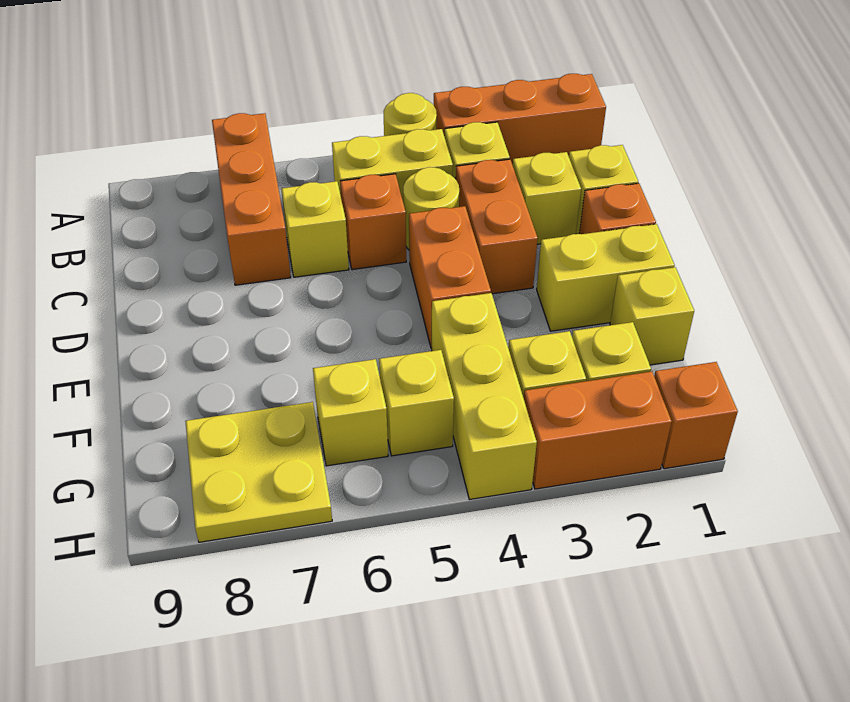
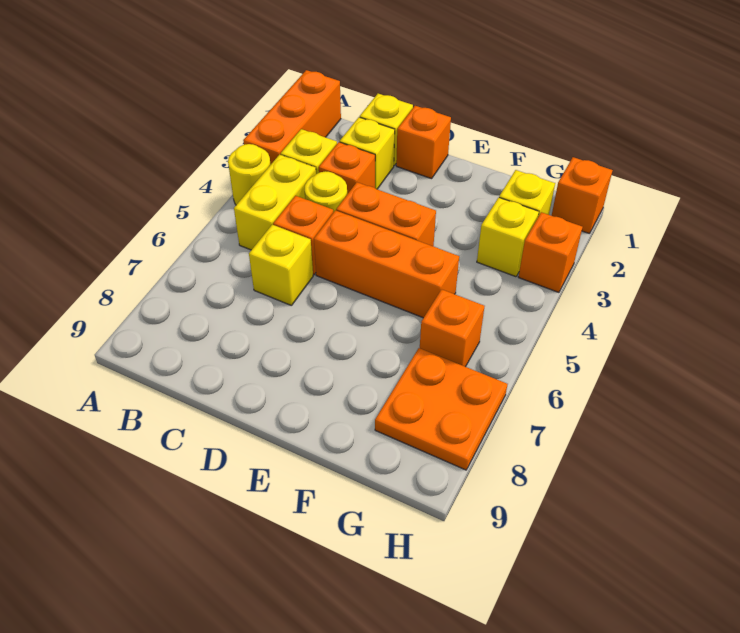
orange brick A7:C7 level 1 -> orange brick D5:F5 level 1
orange brick C3:D3 level 1 -> orange brick C3 level 1
yellow brick E1:E2 level 1 -> none
yellow brick F1 level 1 -> none
yellow brick F4:H4 level 1 -> none
yellow brick G5 level 1 -> none
yellow brick G6 level 1 -> orange brick G6 level 1
yellow plate G7:H8 level 1 -> orange plate G7:H8 level 1
orange brick H2:H3 level 1 -> orange brick H3 level 1

